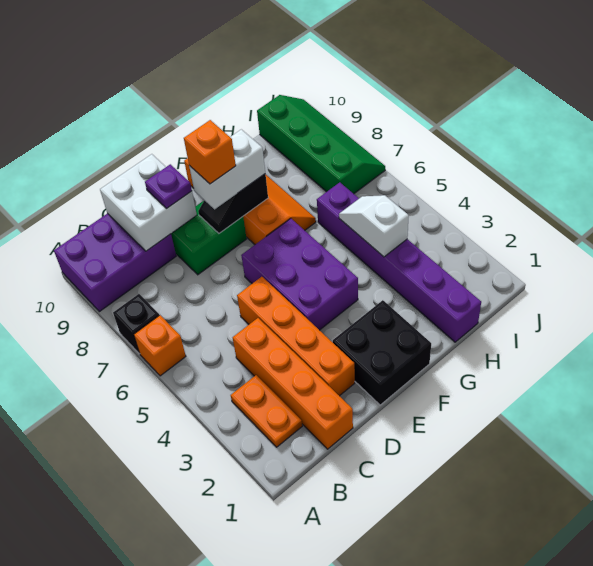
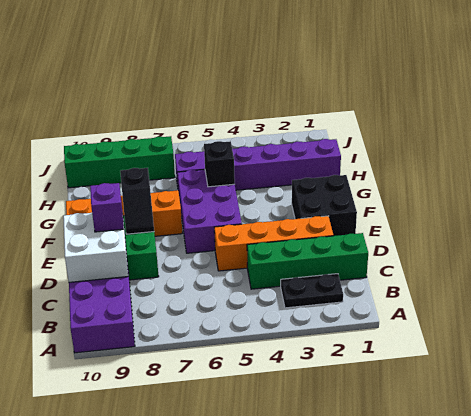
orange brick A6 level 1 -> none
black brick A7 level 1 -> black brick G5 level 2
orange plate B2:B3 level 1 -> black plate B2:B3 level 1
orange brick C1:C4 level 1 -> green brick C1:C4 level 1
purple plate D9 level 3 -> purple brick D9 level 3
purple brick E4:F6 level 1 -> purple brick E5:G6 level 1
white brick E8:F8 level 3 -> none
orange brick E8 level 4 -> none
white slope H4:H5 level 2 top 4 -> none

